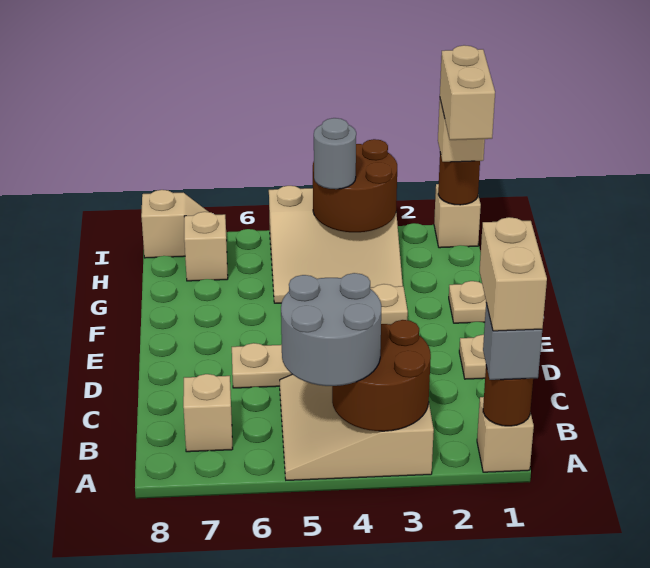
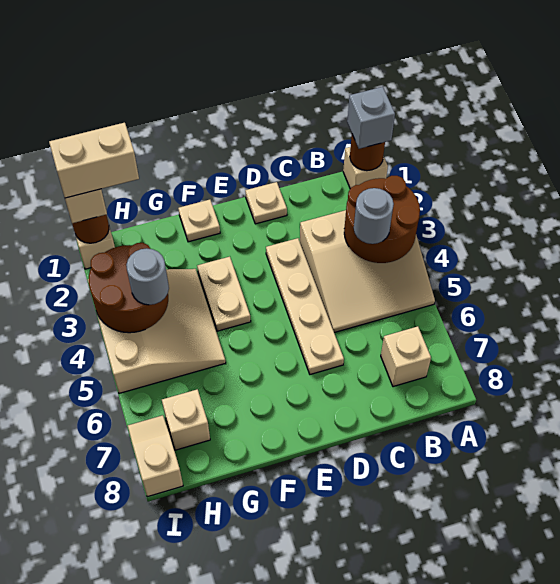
tan brick A1:B1 level 4 -> none
grey round brick A4:B5 level 3 -> grey round brick B4 level 3

